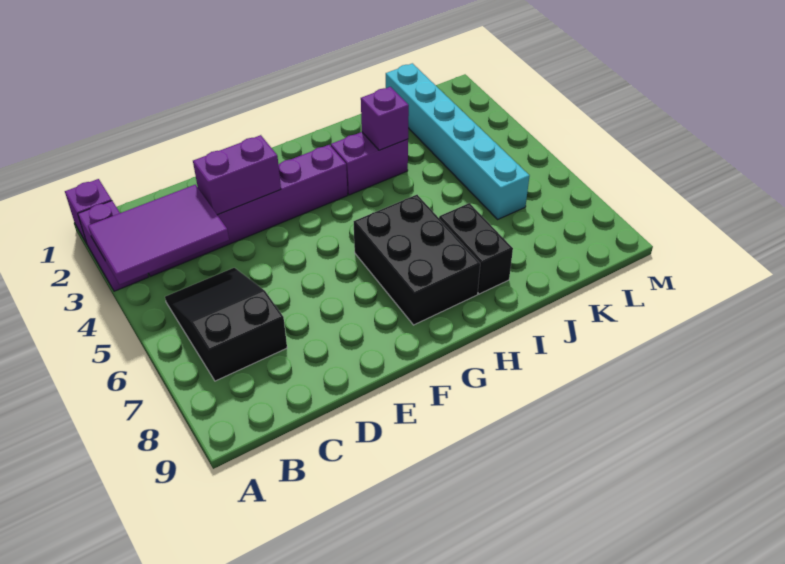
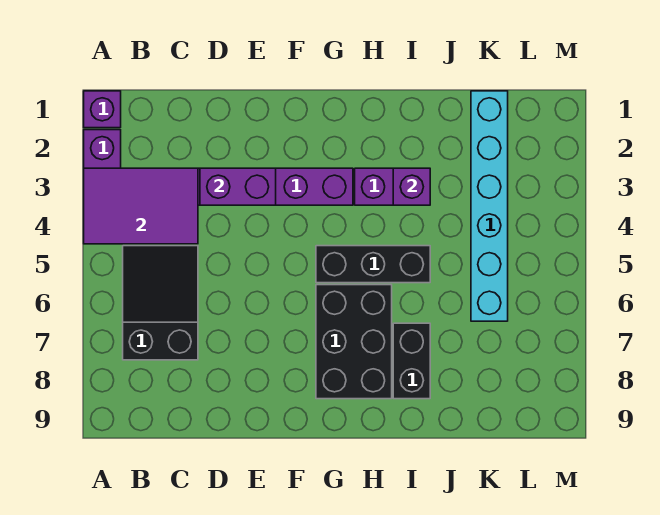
none -> black brick G5:I5 level 1

